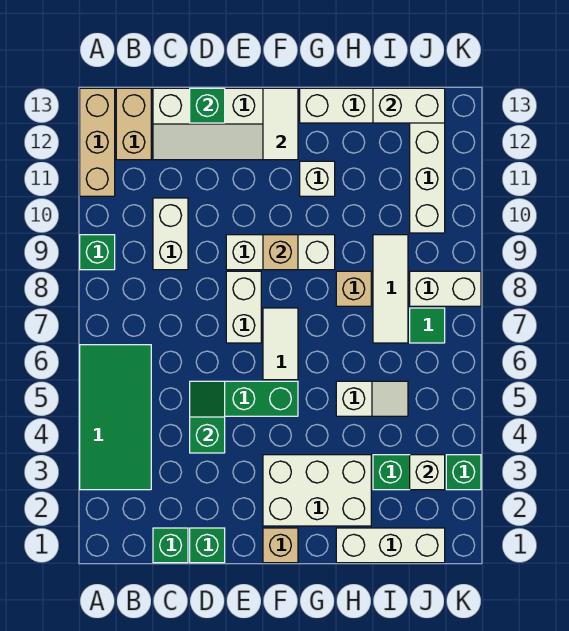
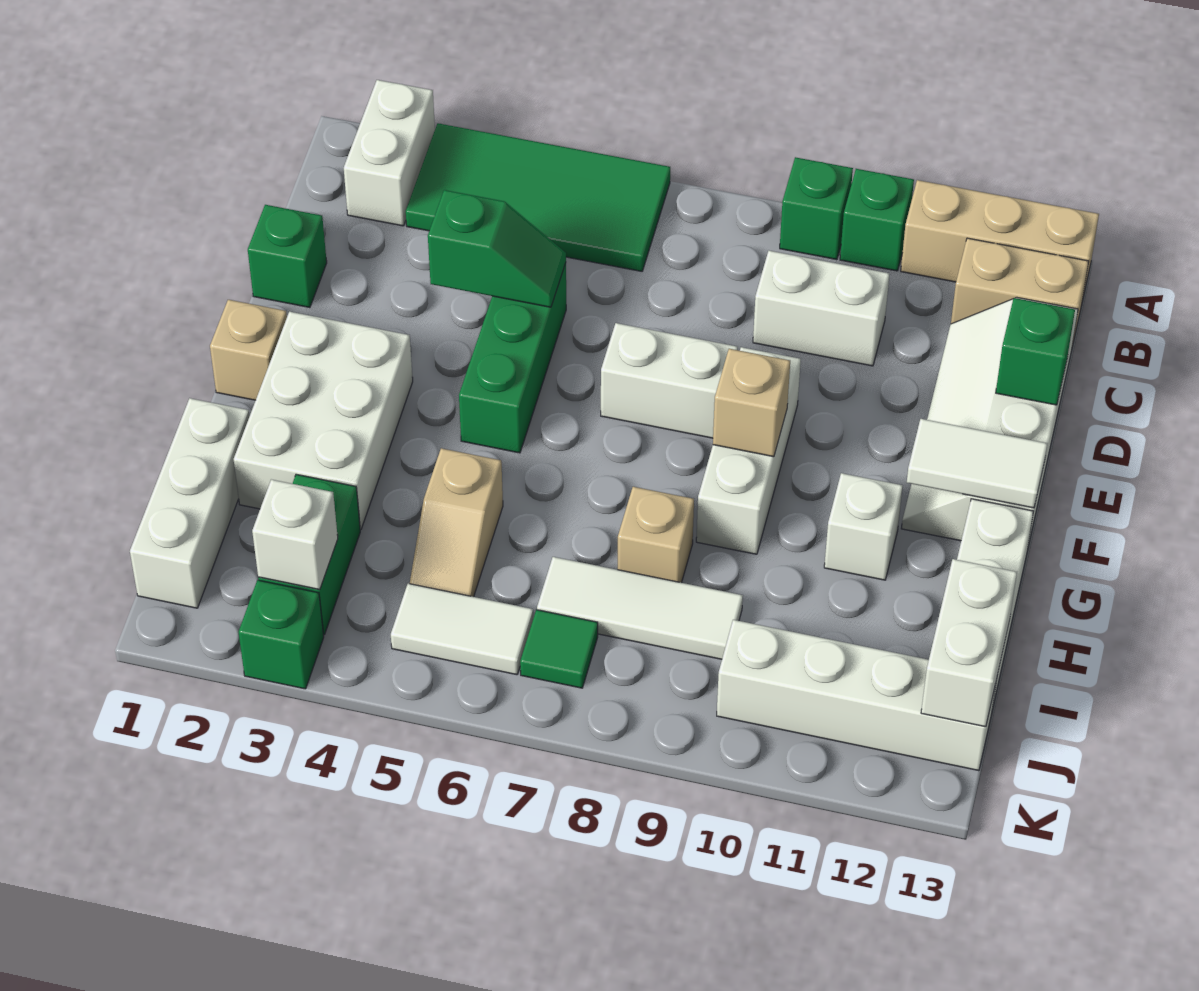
green brick C1 level 1 -> green brick A10 level 1
white tile F6:F7 level 1 -> white tile J5:J6 level 1
white slope H5:I5 level 1 top H -> tan slope H5:I5 level 1 top H
white brick J8:K8 level 1 -> white brick A2:B2 level 1

